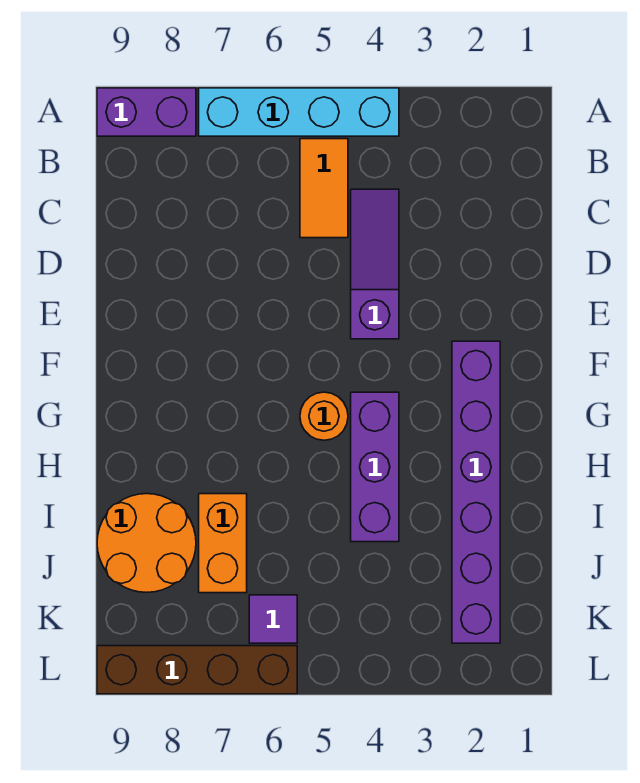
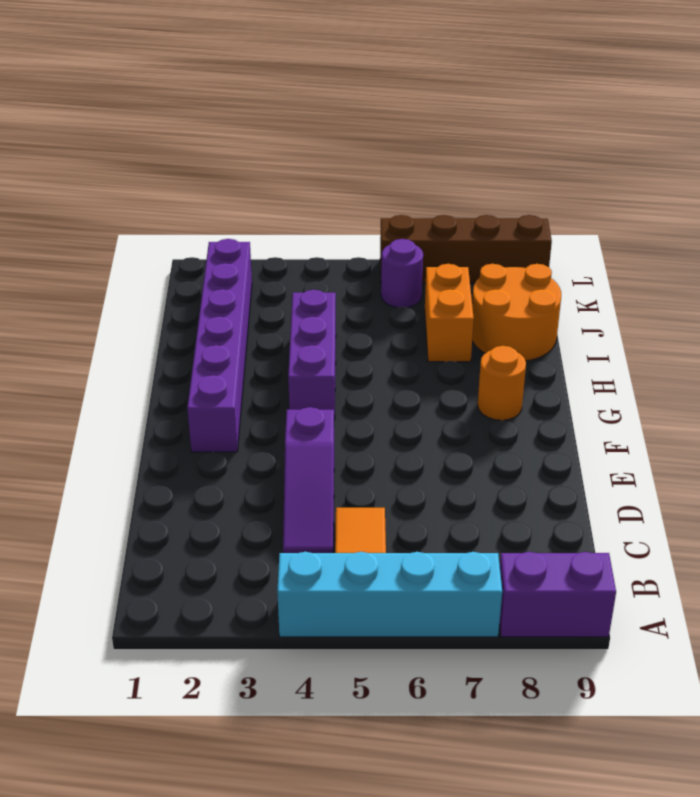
orange round brick G5 level 1 -> orange round brick G8 level 1
purple tile K6 level 1 -> purple round brick K6 level 1

